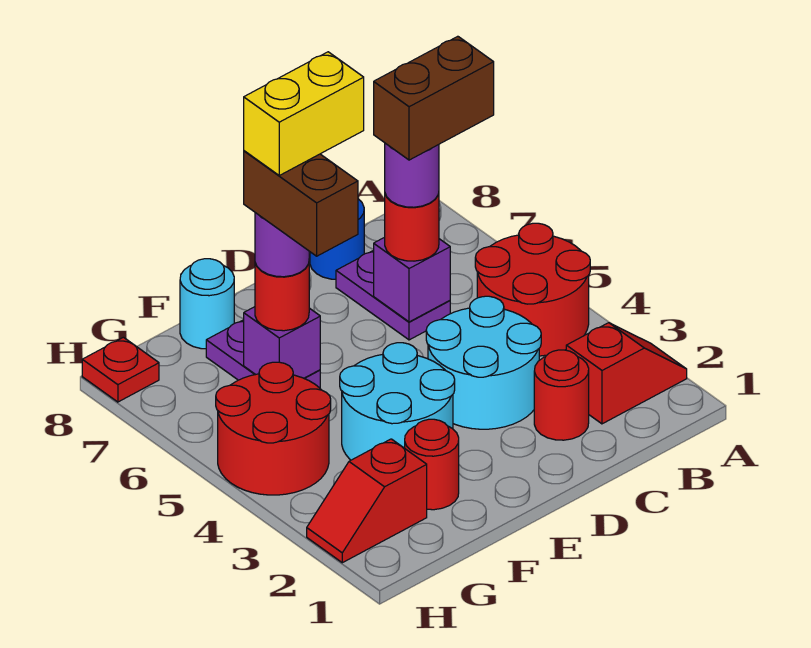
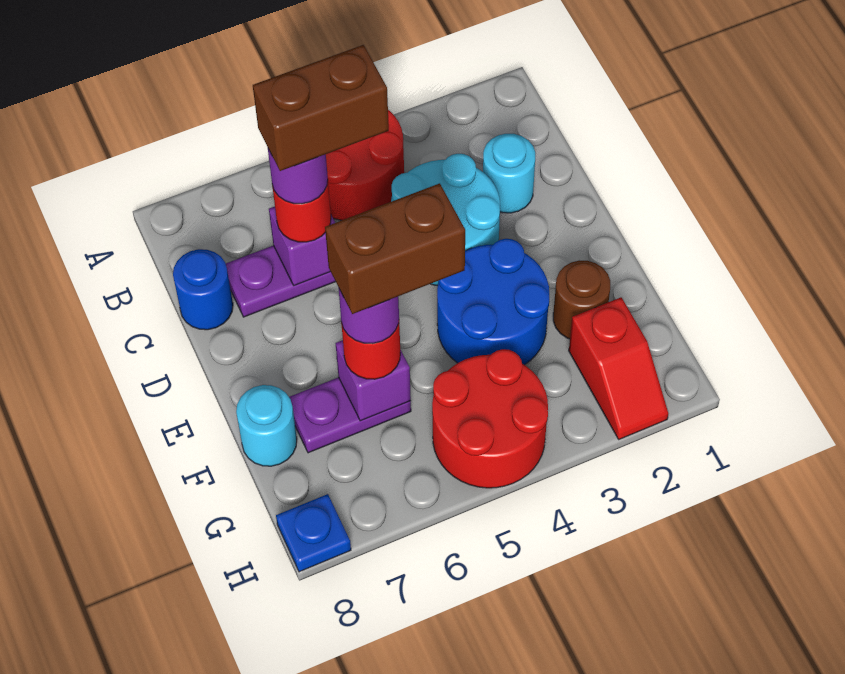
red slope A2:B2 level 1 top B -> none
brown brick B6:C6 level 5 -> brown brick C5:C6 level 5
red round brick C2 level 1 -> cyan round brick C2 level 1
cyan round brick E3:F4 level 1 -> blue round brick E3:F4 level 1
yellow brick E6:F6 level 6 -> none
red round brick F2 level 1 -> brown round brick F2 level 1
red plate H8 level 1 -> blue plate H8 level 1

